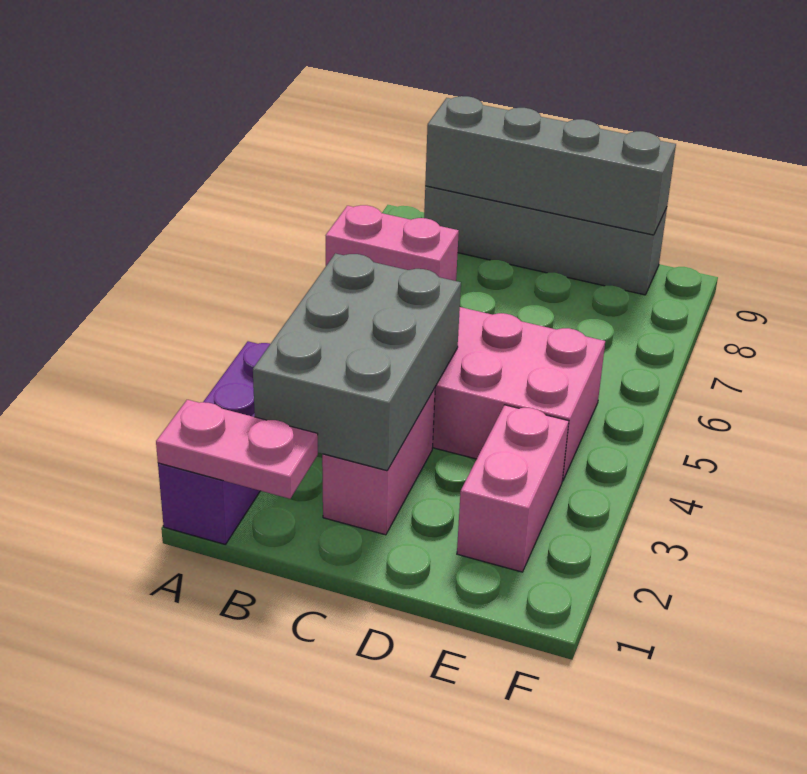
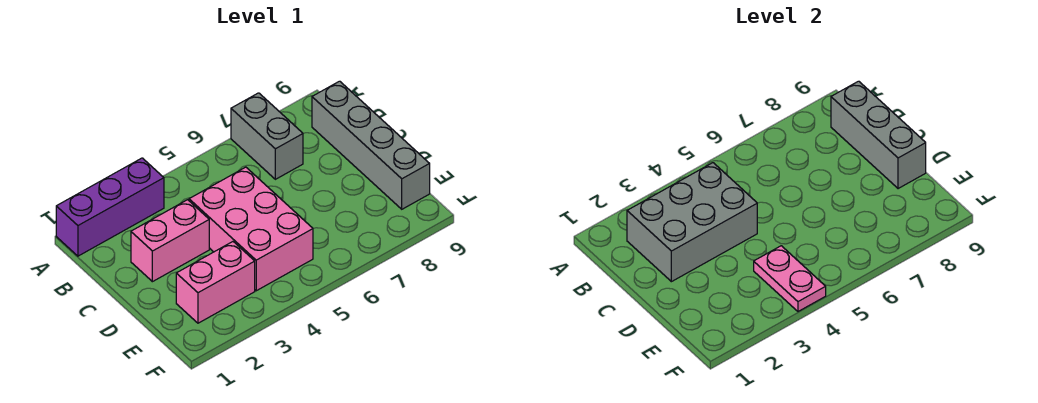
pink plate A1:B1 level 2 -> pink plate E4:F4 level 2
pink brick A7:B7 level 1 -> grey brick A7:B7 level 1
grey brick B9:E9 level 2 -> grey brick B9:D9 level 2

